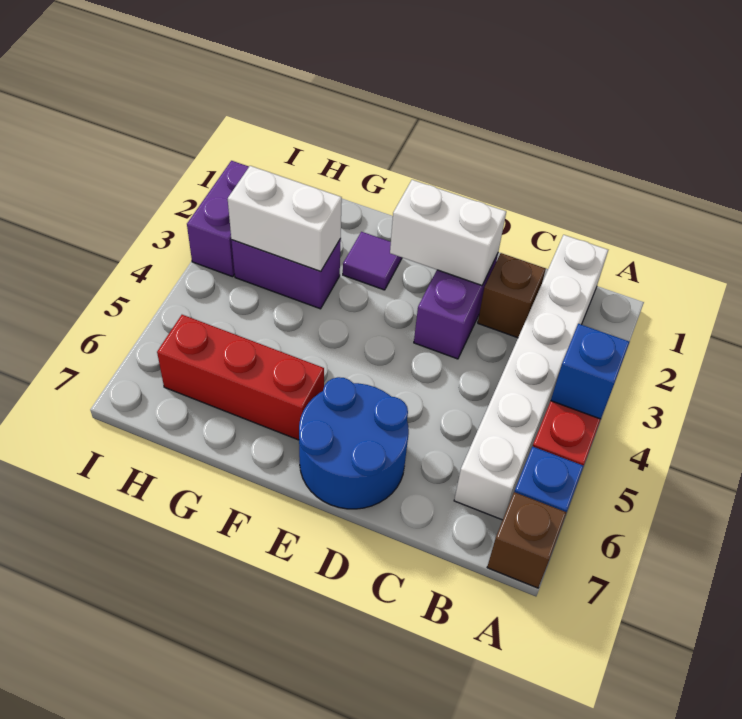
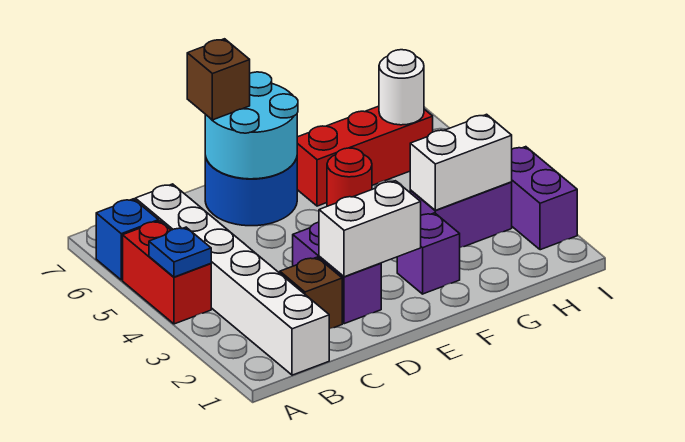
blue brick A4 level 2 -> blue plate A4 level 2
brown brick A7 level 1 -> brown brick D7 level 3
none -> cyan round brick D6:E7 level 2
purple tile F2 level 1 -> purple brick F2 level 1
none -> red round brick F5 level 1
none -> white round brick H6 level 2

